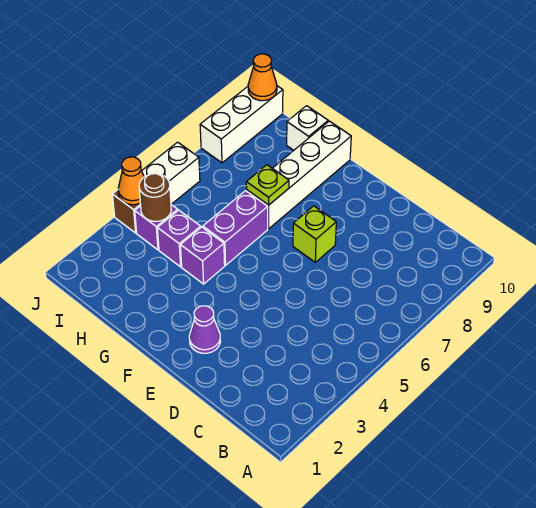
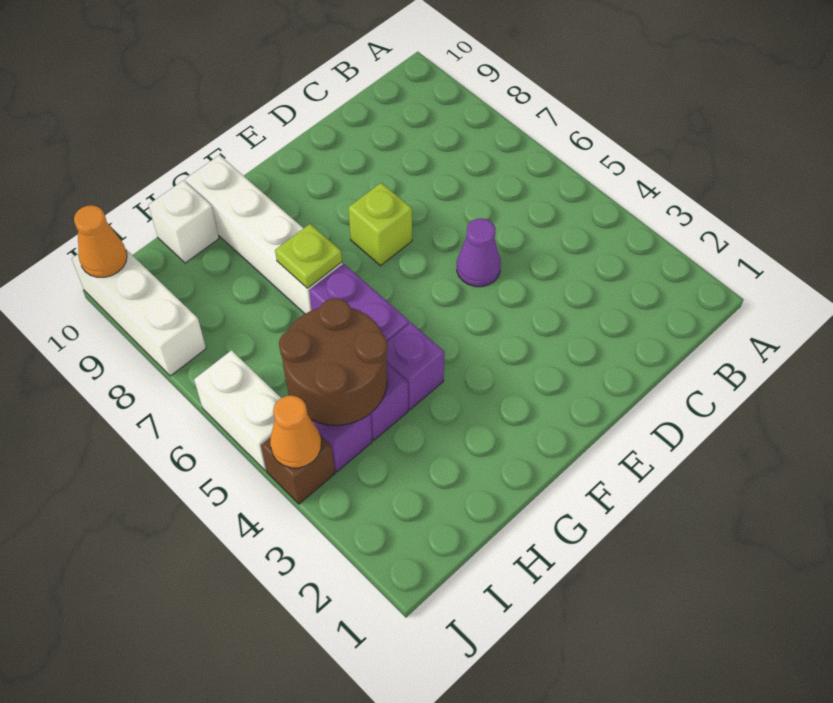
purple cone E2 level 1 -> purple cone D5 level 1
brown round brick I4 level 2 -> brown round brick H4:I5 level 2

